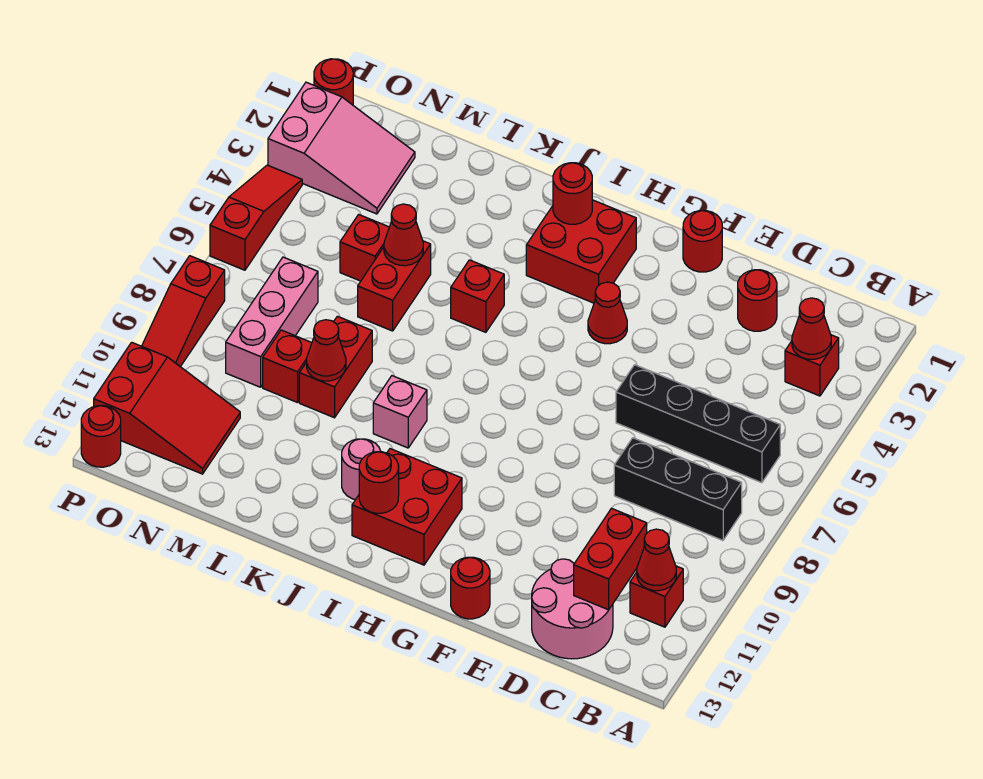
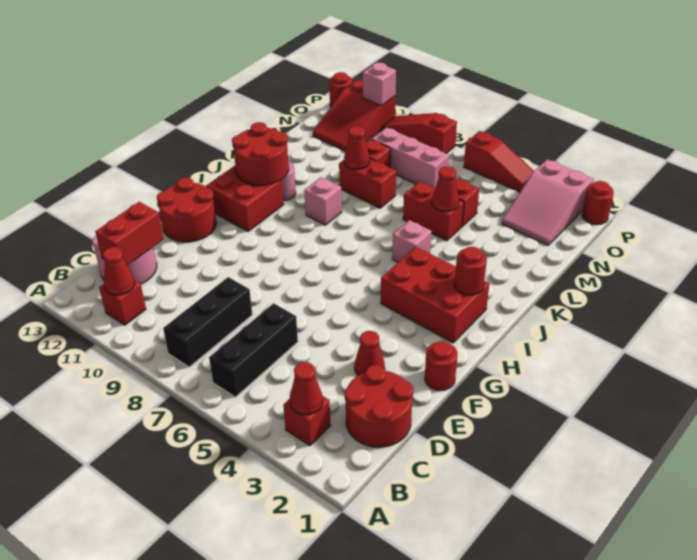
black brick B6:E6 level 1 -> black brick B6:D6 level 1
red brick C11:C12 level 2 -> red brick C12:D12 level 2
red round brick D2 level 1 -> red round brick C1:D2 level 1
red round brick F13 level 1 -> red round brick F12:G13 level 1
red cone G4 level 1 -> red cone E3 level 1
red brick H2:I3 level 1 -> red brick H2:I4 level 1
red round brick I12 level 2 -> red round brick I11:J12 level 2
red brick J5 level 1 -> pink brick J5 level 1
none -> pink brick P11 level 2

